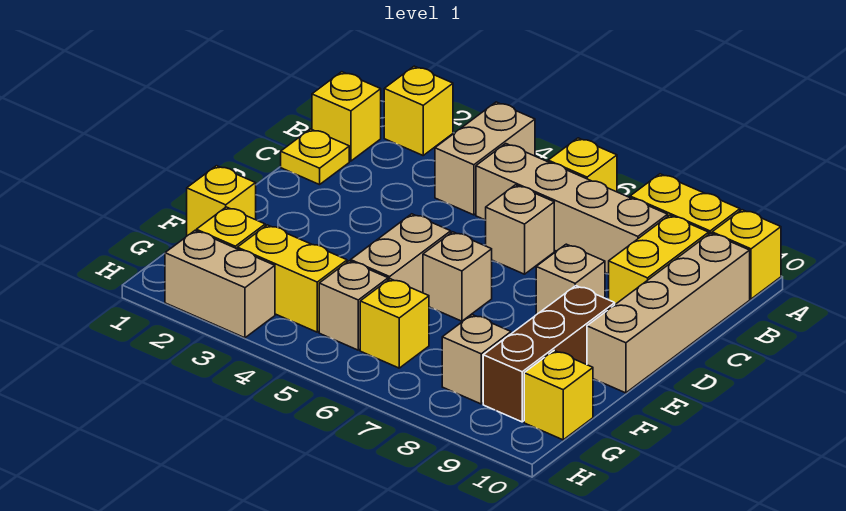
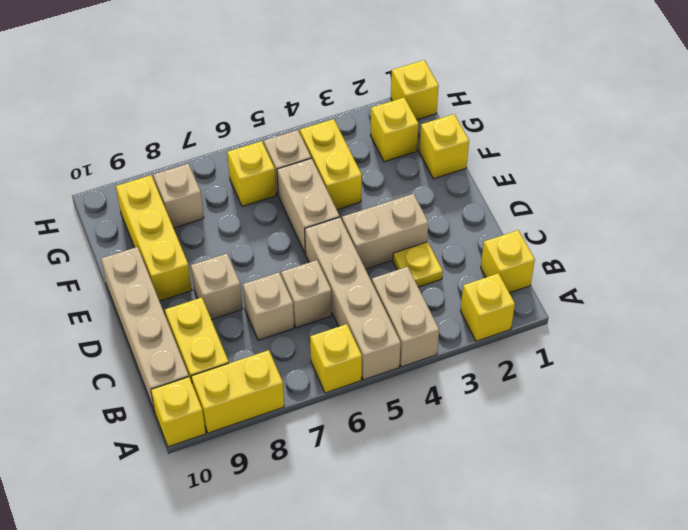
tan brick B5:B8 level 1 -> tan brick A5:D5 level 1
yellow plate C1 level 1 -> yellow plate C3 level 1
tan brick E6 level 1 -> tan brick C7 level 1
brown brick E9:G9 level 1 -> yellow brick E9:G9 level 1
yellow brick G3:G4 level 1 -> yellow brick F4:G4 level 1
yellow brick G10 level 1 -> yellow brick H1 level 1
tan brick H2:H3 level 1 -> tan brick D3:D4 level 1

